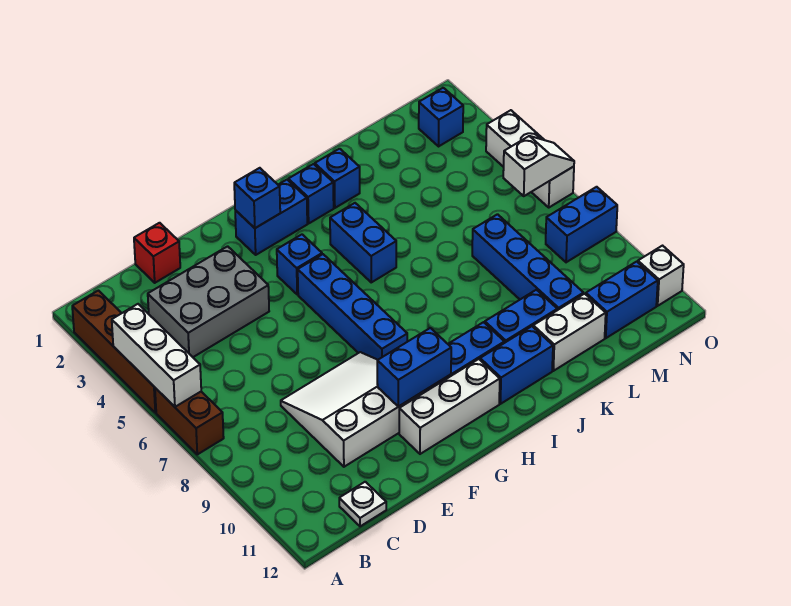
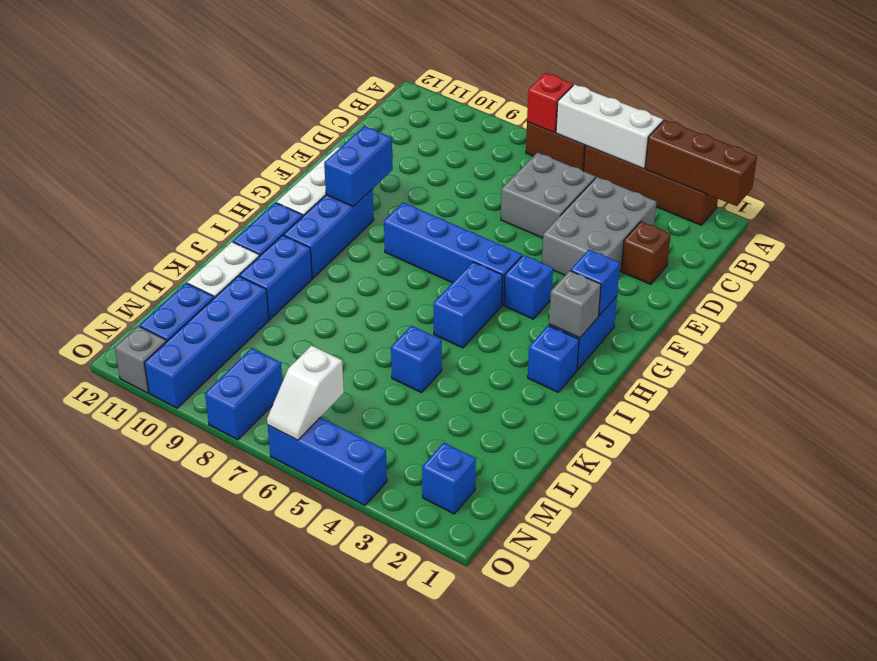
none -> brown brick A1:A3 level 2
none -> grey brick C5:D6 level 1
white plate C12 level 1 -> none
red brick D1 level 1 -> red brick A7 level 2
none -> brown brick D2 level 1
white slope D8:F10 level 1 top 10 -> none
none -> grey brick H2 level 2
blue brick I4:I5 level 1 -> blue brick H5:I5 level 1
blue brick J2 level 1 -> blue brick K5 level 1
blue brick L7:L10 level 1 -> blue brick L10:O10 level 1
white brick O4:O6 level 1 -> blue brick O4:O6 level 1
white brick O11 level 1 -> grey brick O11 level 1

